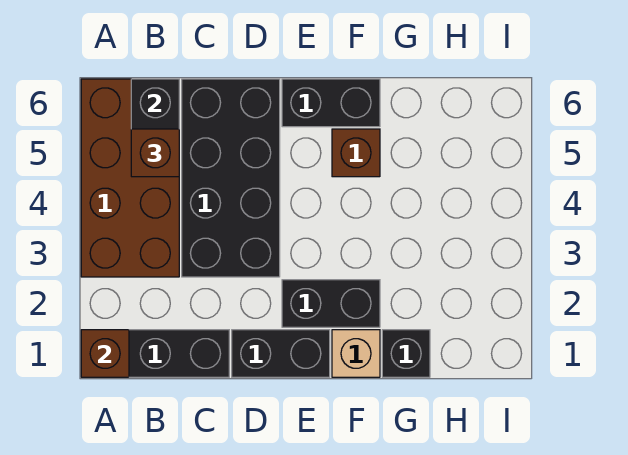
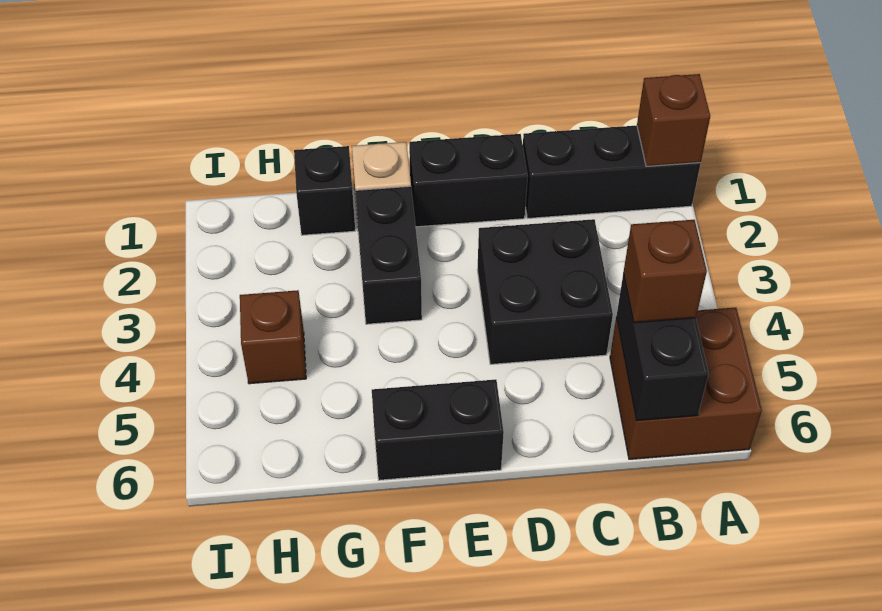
brown brick A3:B6 level 1 -> brown brick A5:B6 level 1
black brick C3:D6 level 1 -> black brick C3:D4 level 1
black brick E2:F2 level 1 -> black brick F2:F3 level 1
brown brick F5 level 1 -> brown brick H4 level 1

